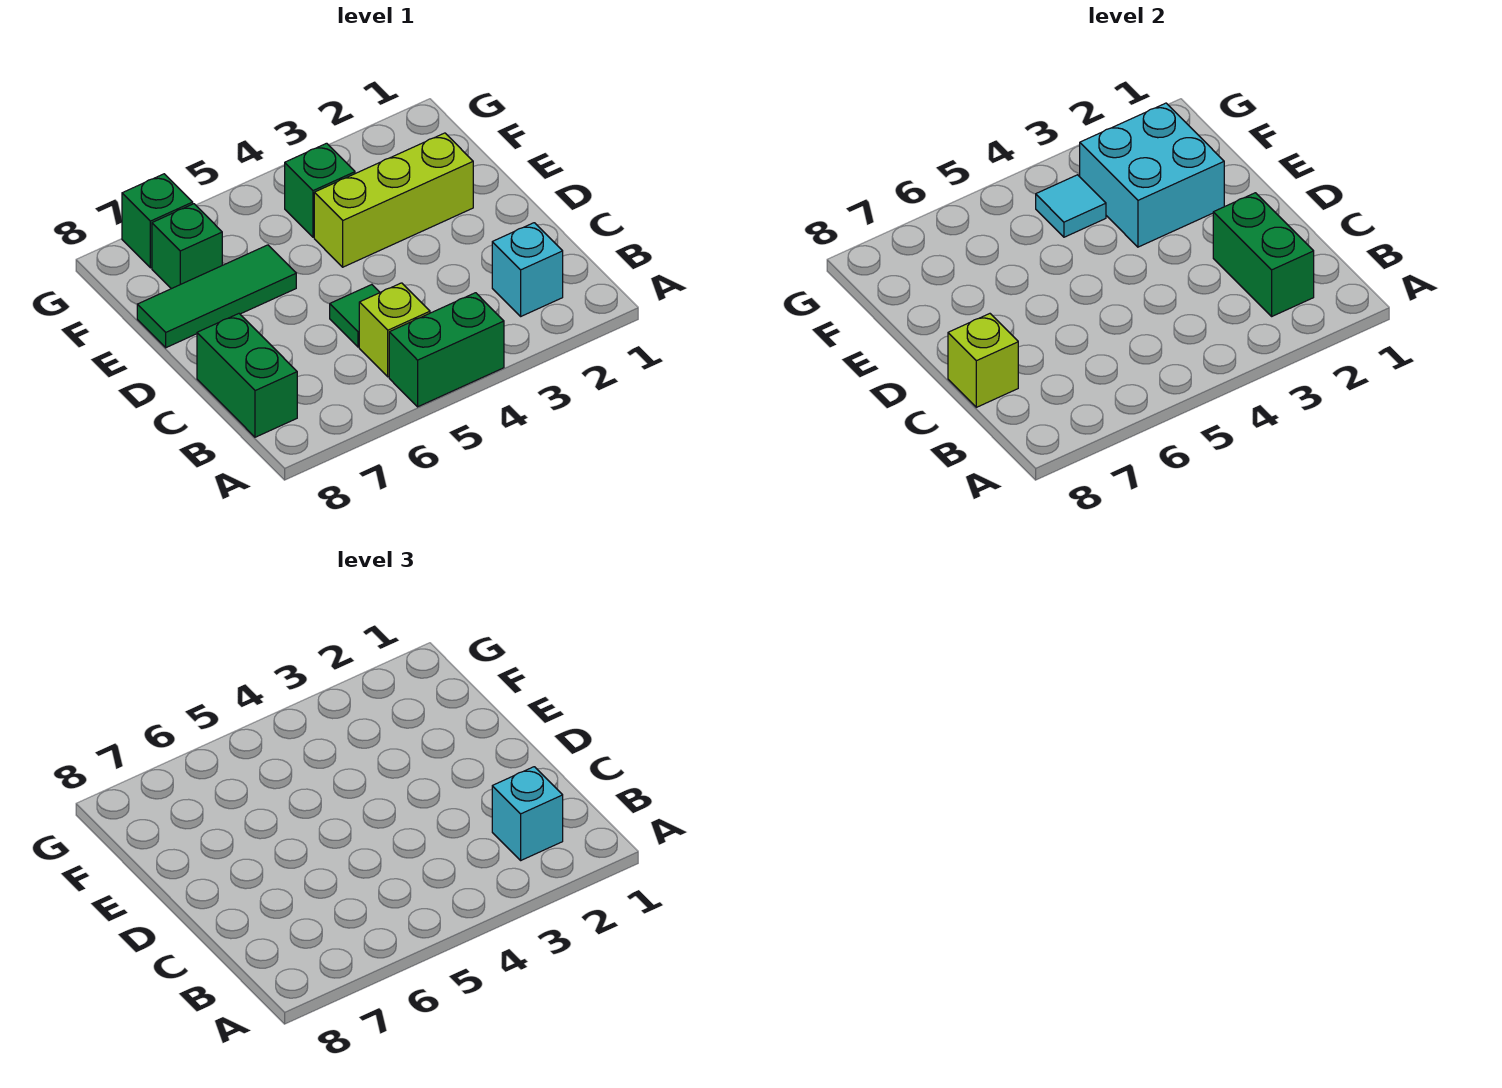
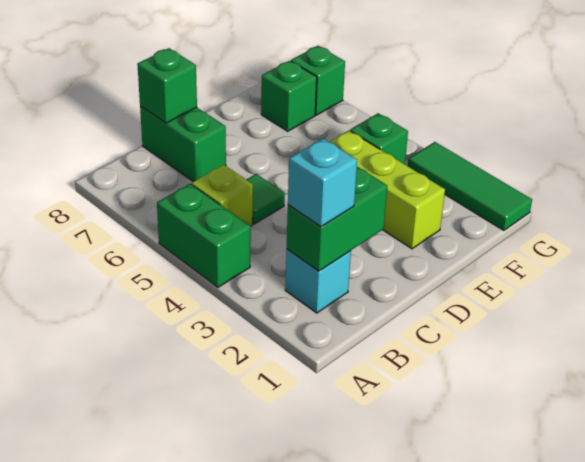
green brick B8:C8 level 1 -> green brick C7:C8 level 1
lime brick C8 level 2 -> green brick C8 level 2
cyan brick E2:F3 level 2 -> none
green tile E6:E8 level 1 -> green tile G1:G3 level 1
cyan tile F4 level 2 -> none

